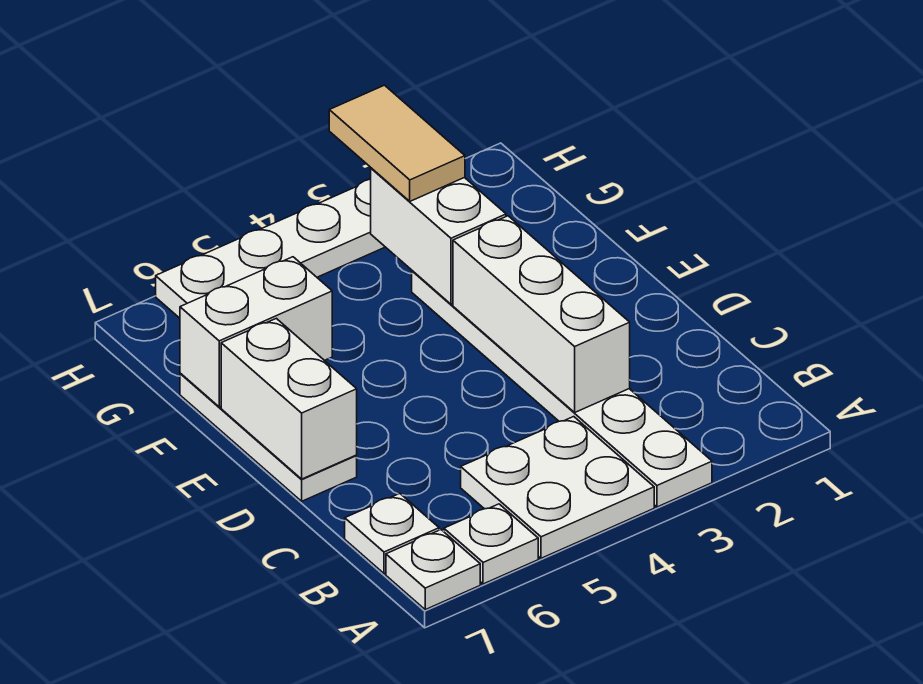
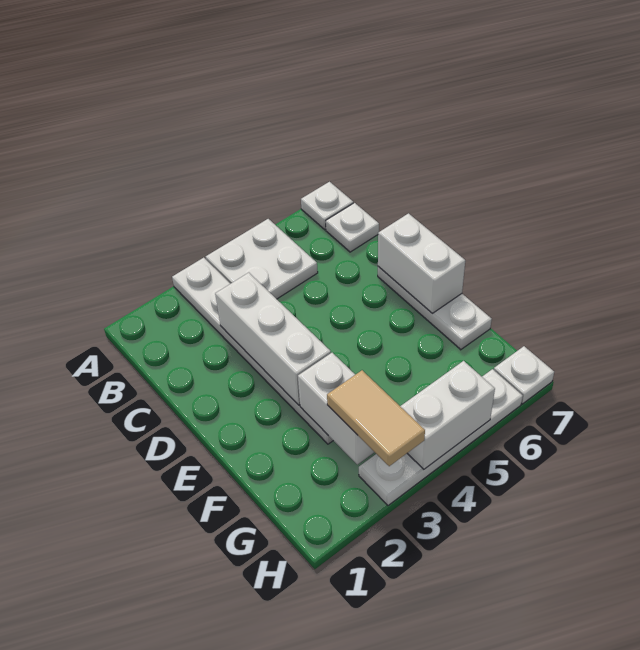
white plate A6 level 1 -> white plate H7 level 1
white brick F6:F7 level 2 -> white brick H4:H5 level 2

